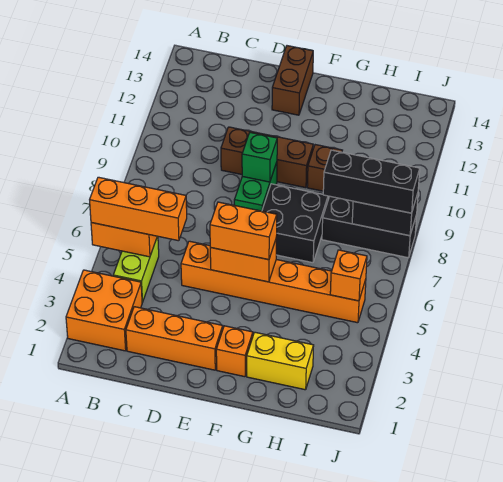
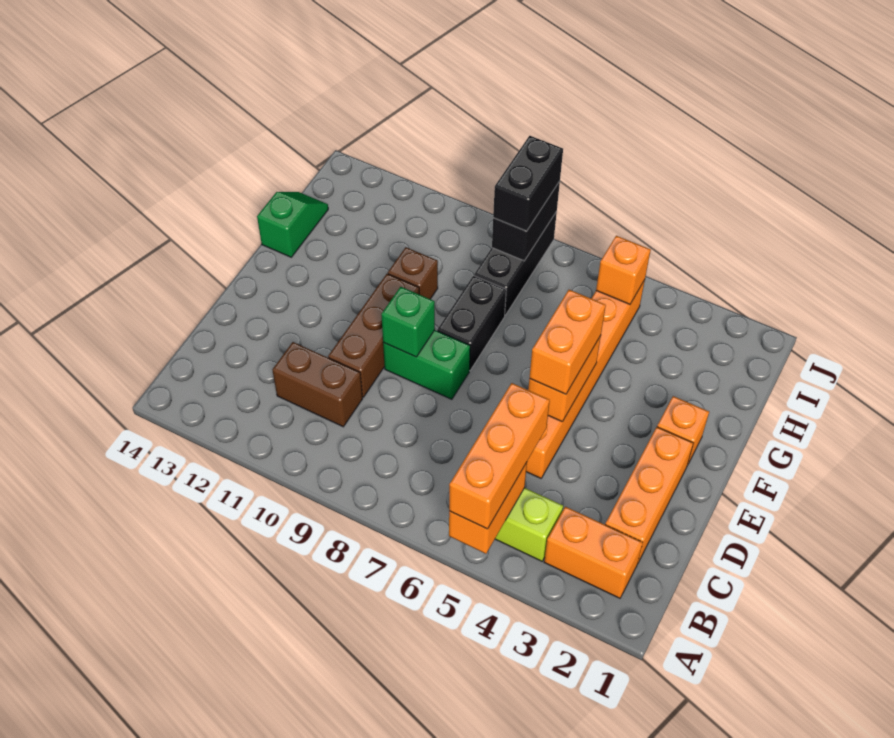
orange brick A2:B3 level 1 -> orange brick B2:B3 level 1
brown brick E13:E14 level 1 -> brown brick C10:C11 level 1
black brick F7:G8 level 1 -> black brick F8:G8 level 1
yellow brick G2:H2 level 1 -> none
none -> green slope G14:H14 level 1 top G
black brick H8:J8 level 3 -> black brick I8:J8 level 3

